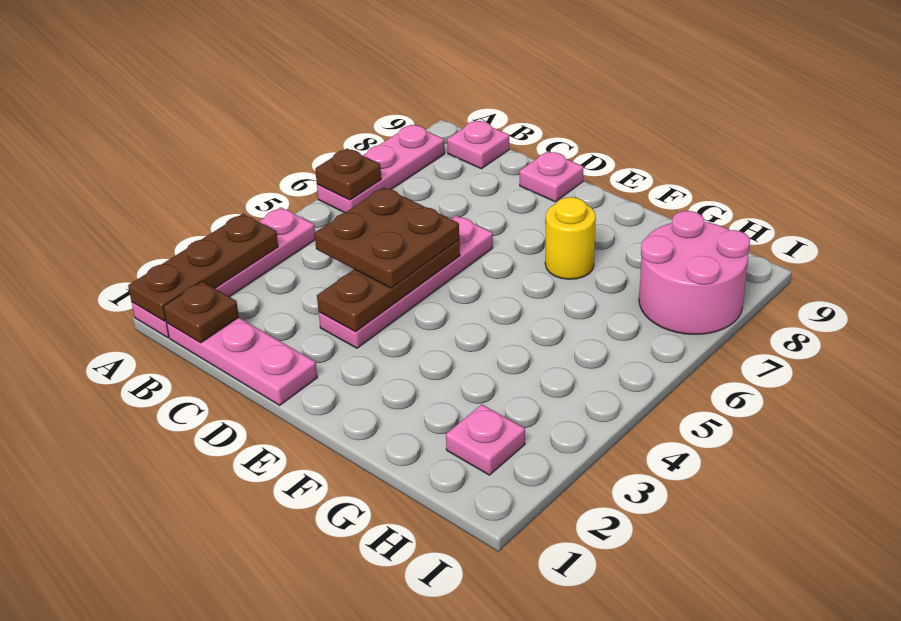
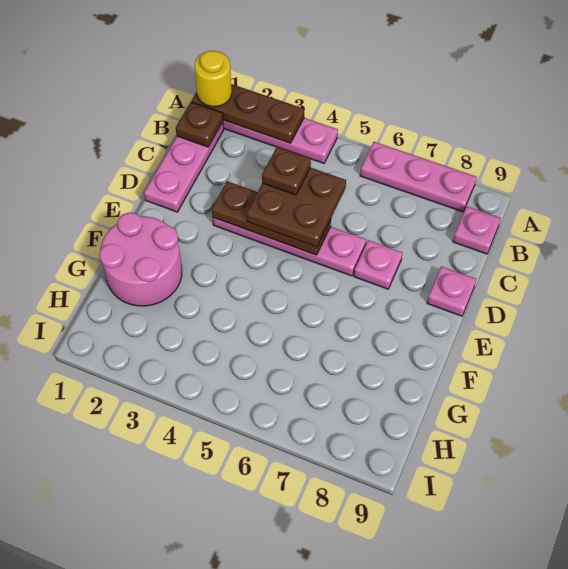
brown plate A6 level 2 -> brown plate C4 level 4
yellow round brick F7 level 1 -> yellow round brick A1 level 3
pink plate H2 level 1 -> pink plate D7 level 1
pink round brick H7:I8 level 1 -> pink round brick F1:G2 level 1

